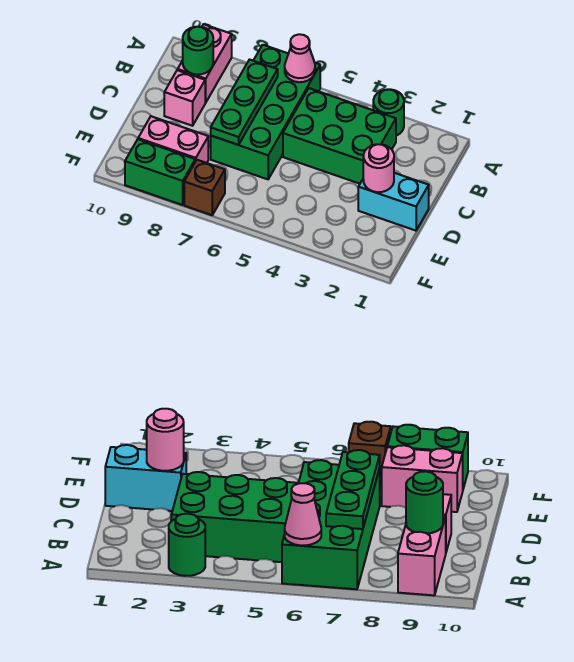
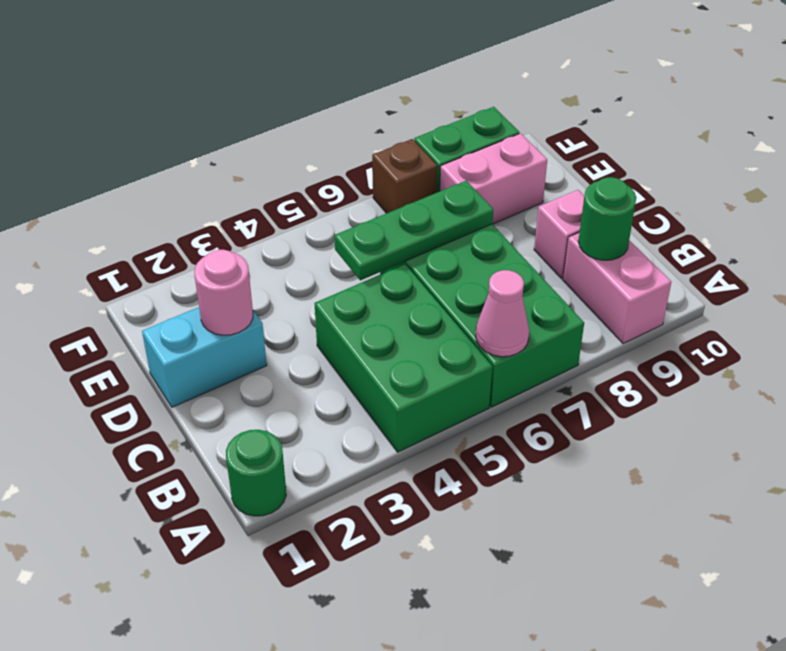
green round brick A3 level 1 -> green round brick A1 level 1
green brick B3:C5 level 1 -> green brick A4:C5 level 1
green plate B7:D7 level 2 -> green plate D5:D7 level 2

